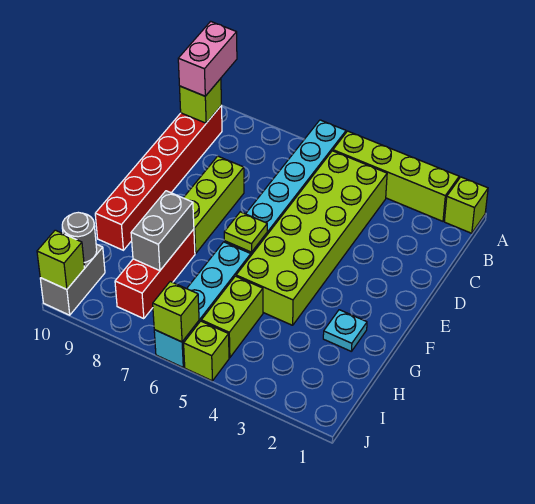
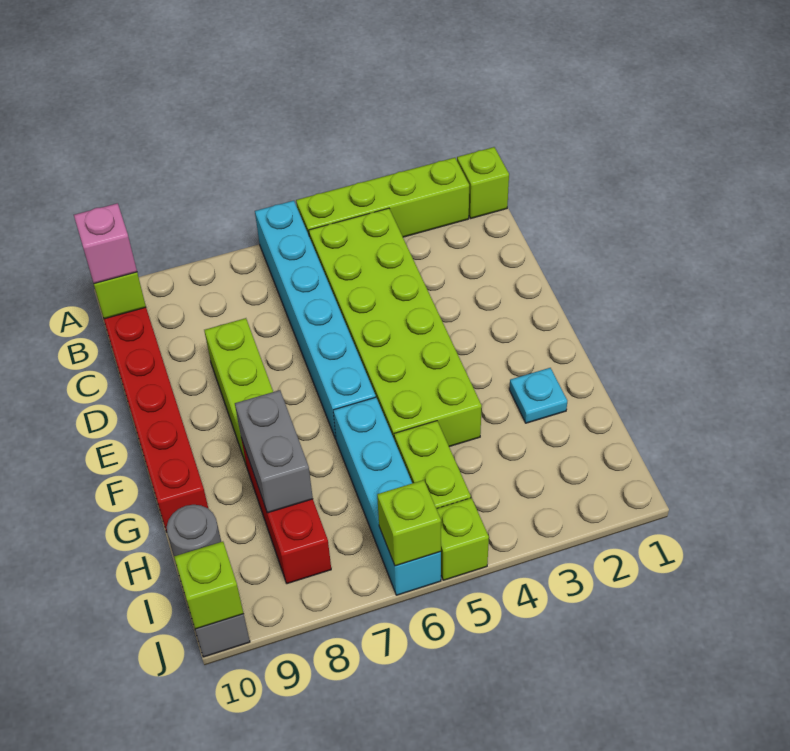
pink brick A10:B10 level 3 -> pink brick B10 level 3
lime plate F6 level 2 -> none

